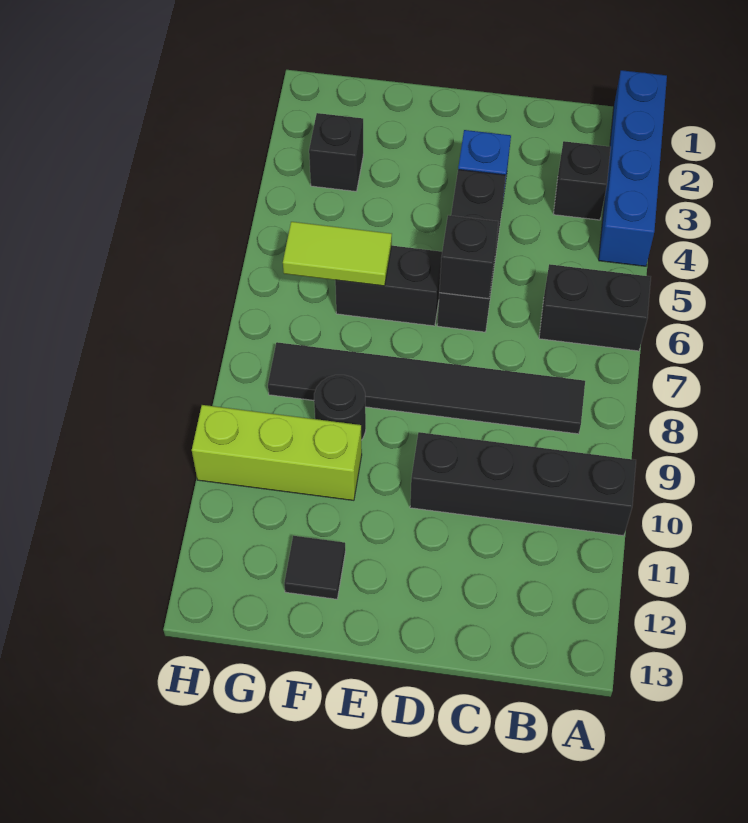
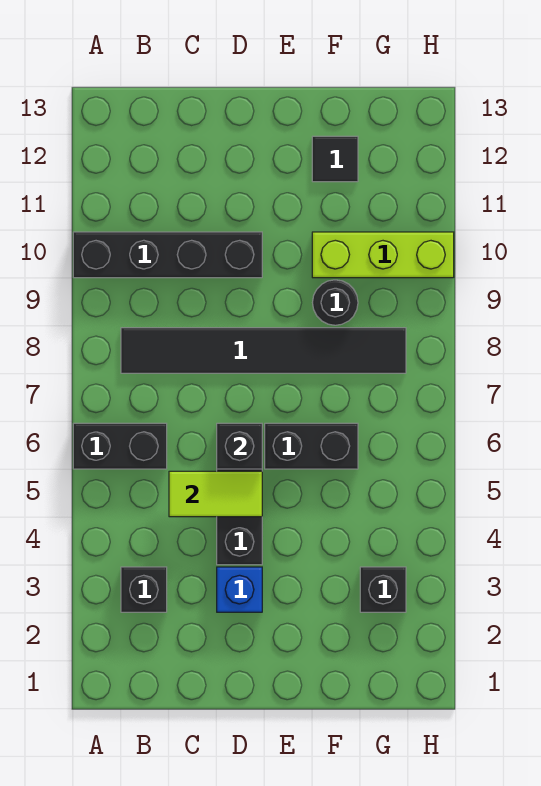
blue brick A1:A4 level 1 -> none
lime tile F6:G6 level 2 -> lime tile C5:D5 level 2

